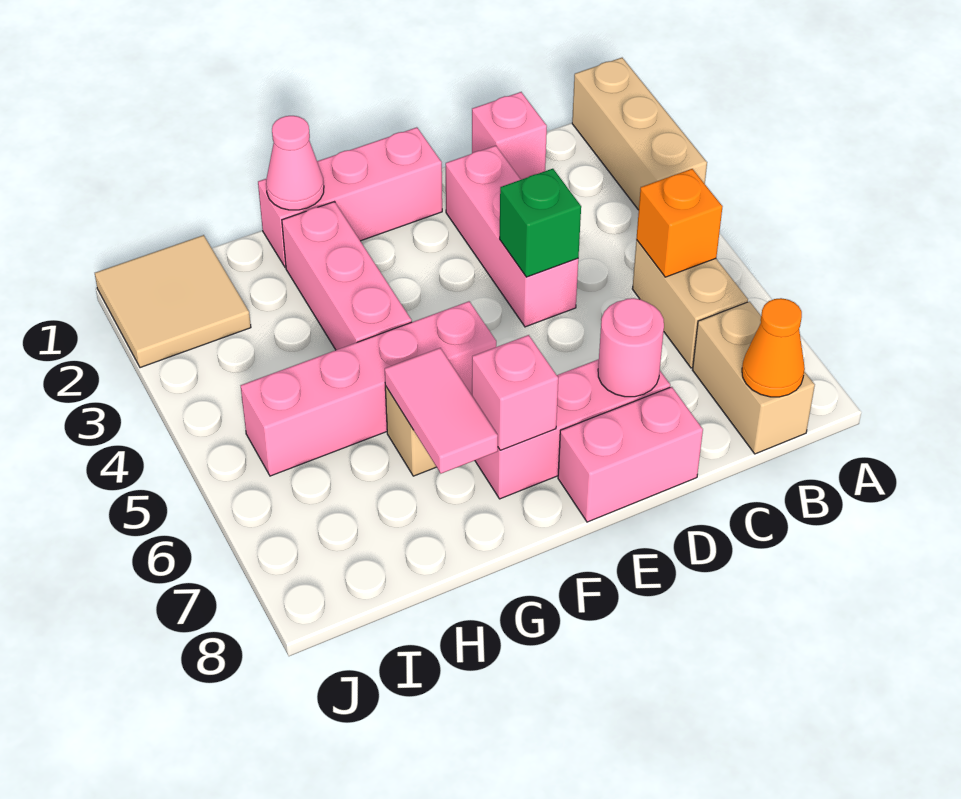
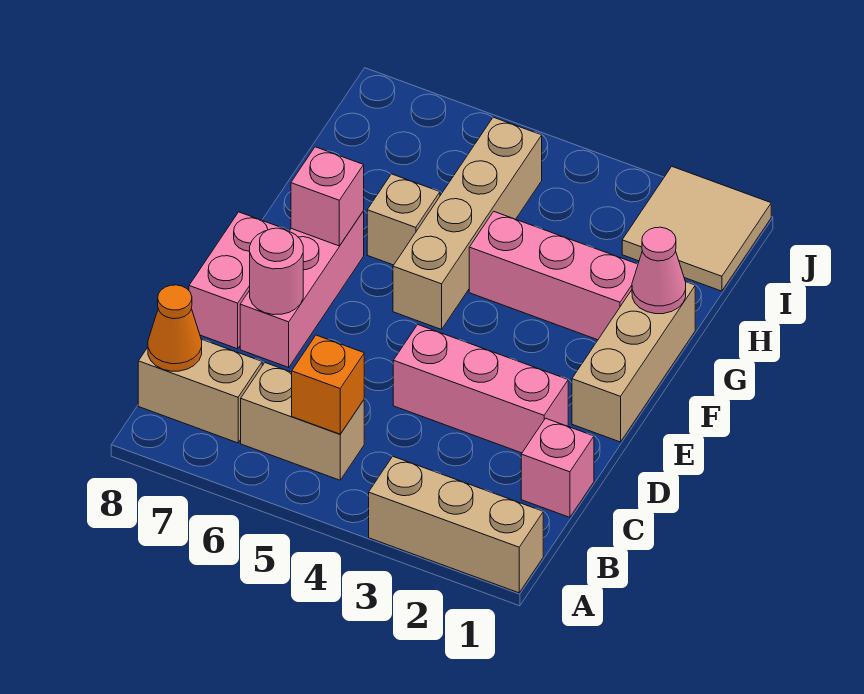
green brick D4 level 2 -> none
pink brick E1:G1 level 1 -> tan brick E1:G1 level 1
pink brick F5:I5 level 1 -> tan brick F5:I5 level 1
pink tile G6:G7 level 2 -> none

